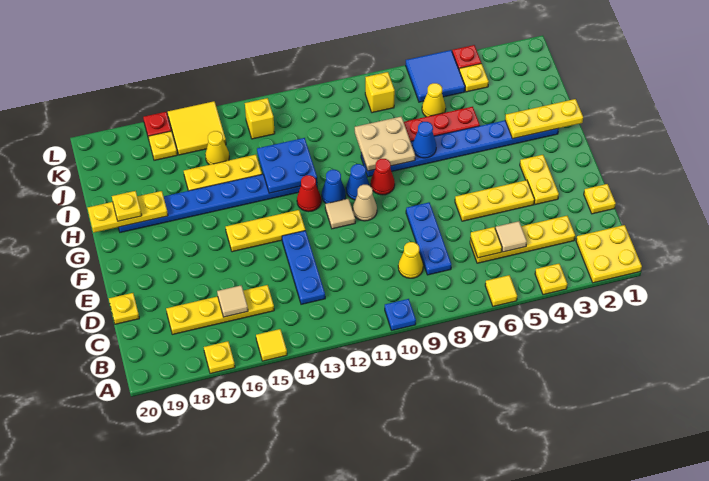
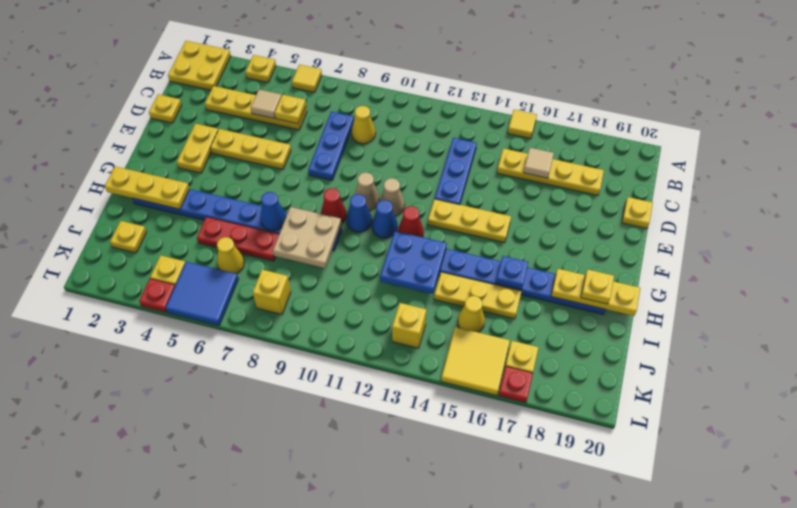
blue plate A10 level 1 -> blue plate H16 level 2
yellow plate A17 level 1 -> yellow plate J2 level 1
tan tile F11 level 1 -> tan cone F11 level 1

